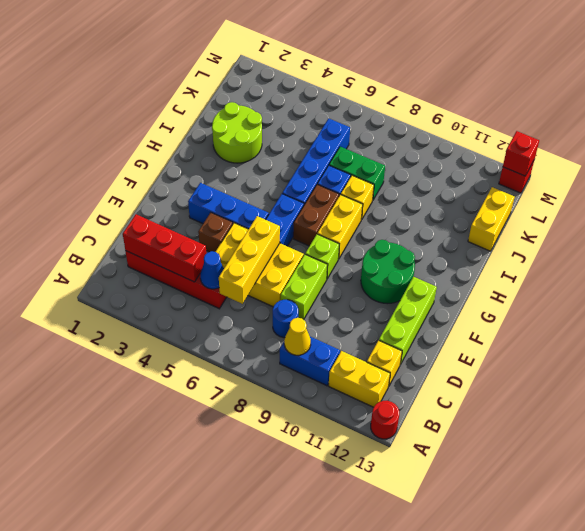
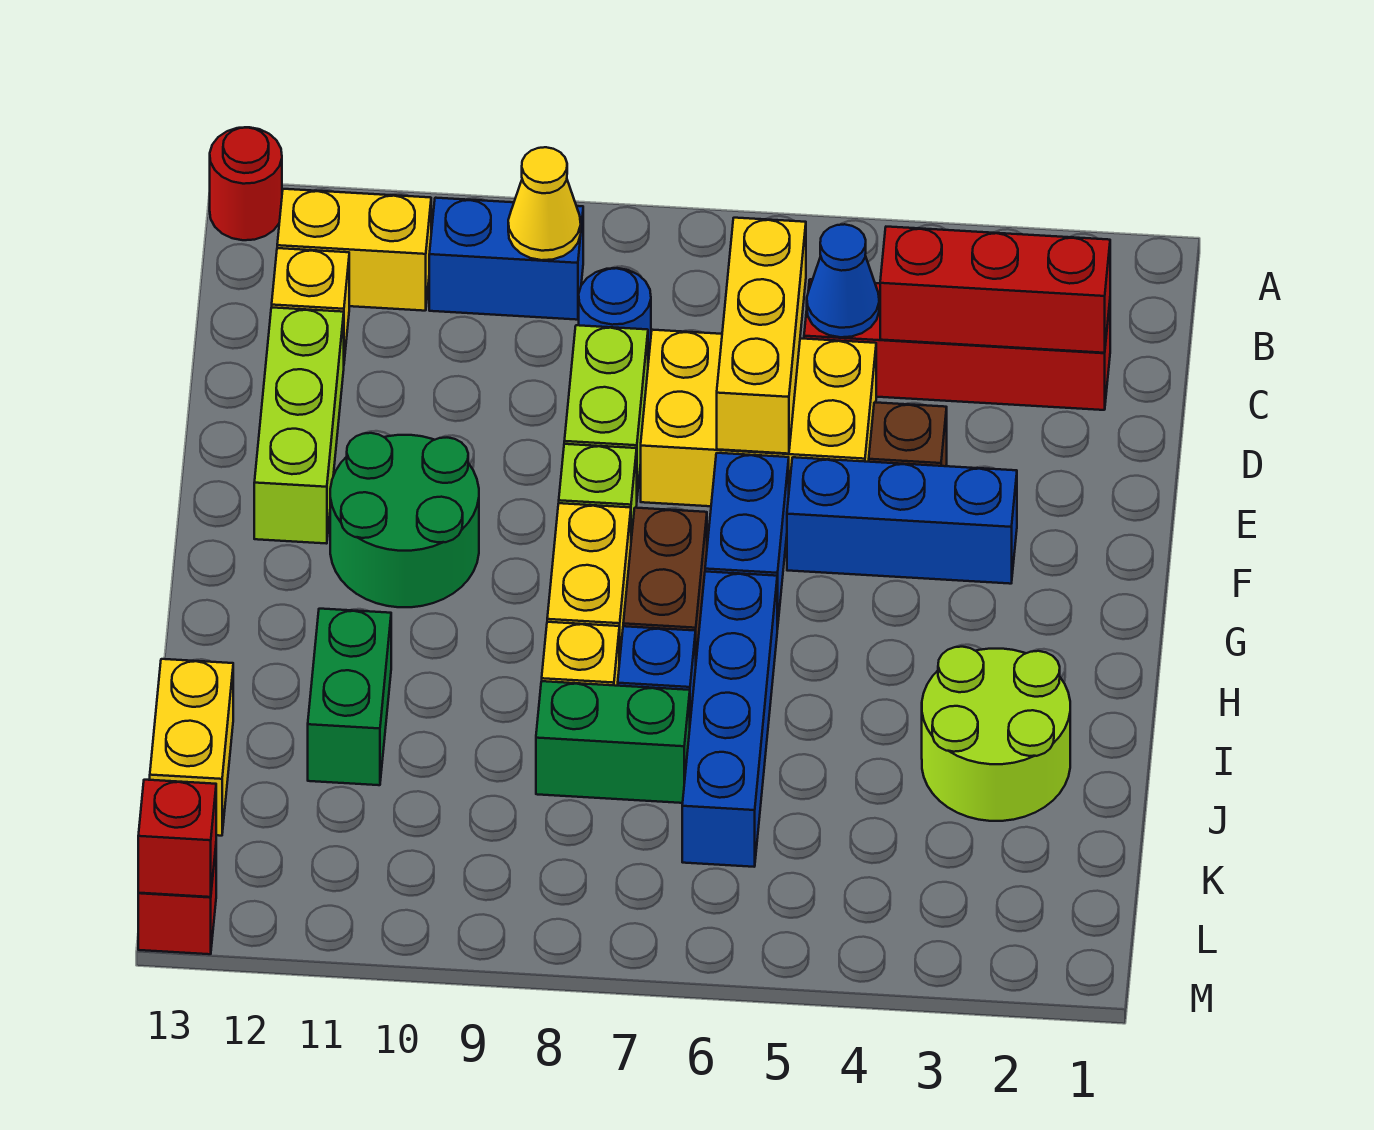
none -> green brick I11:J11 level 1

